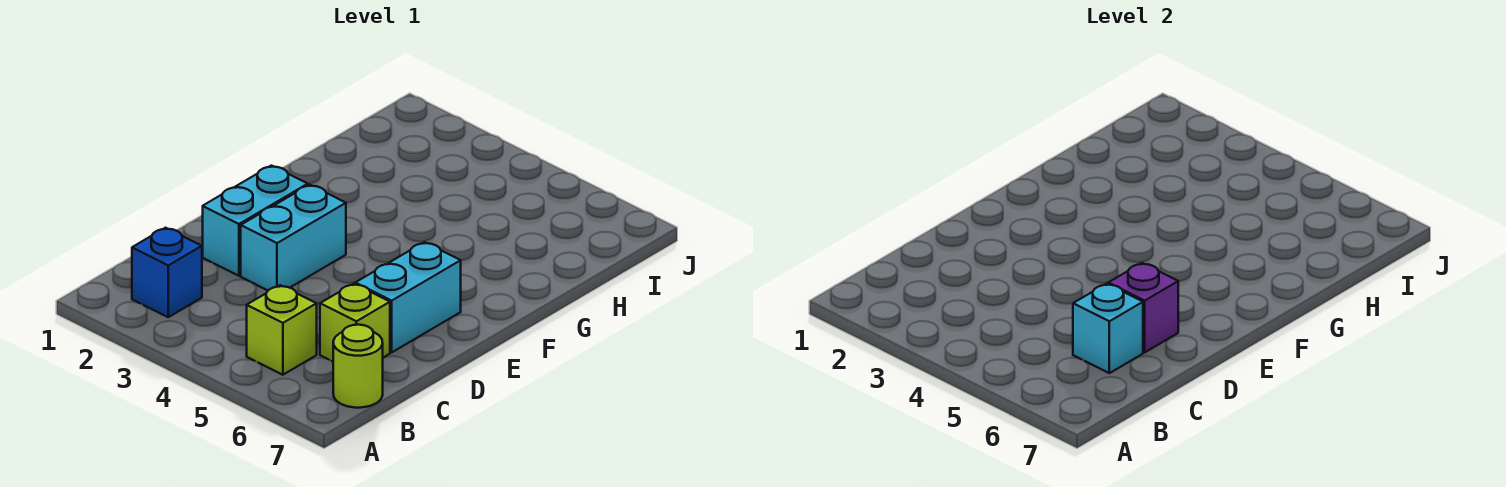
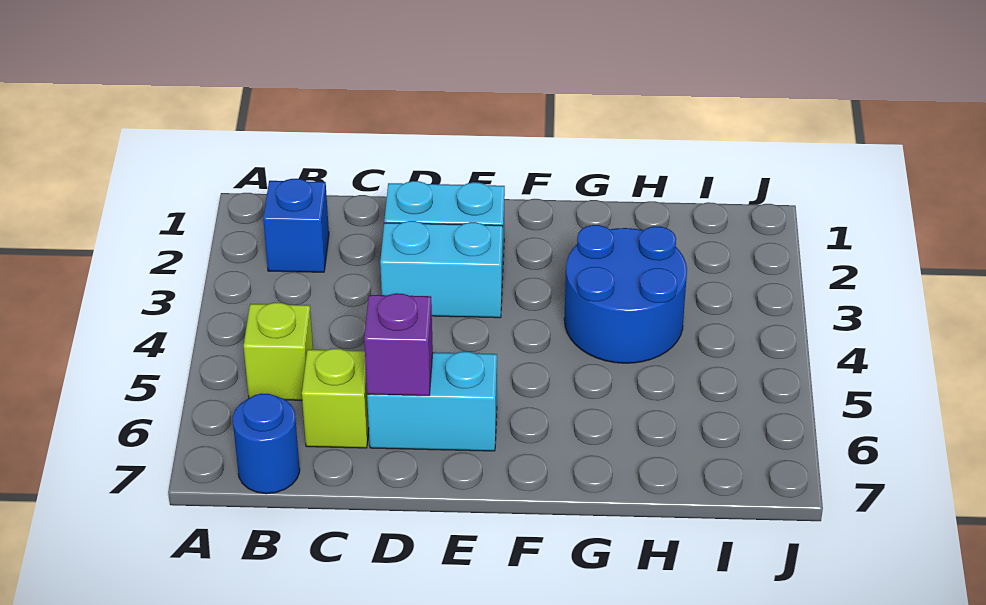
lime round brick B7 level 1 -> blue round brick B7 level 1
cyan brick C6 level 2 -> none
none -> blue round brick G3:H4 level 1

